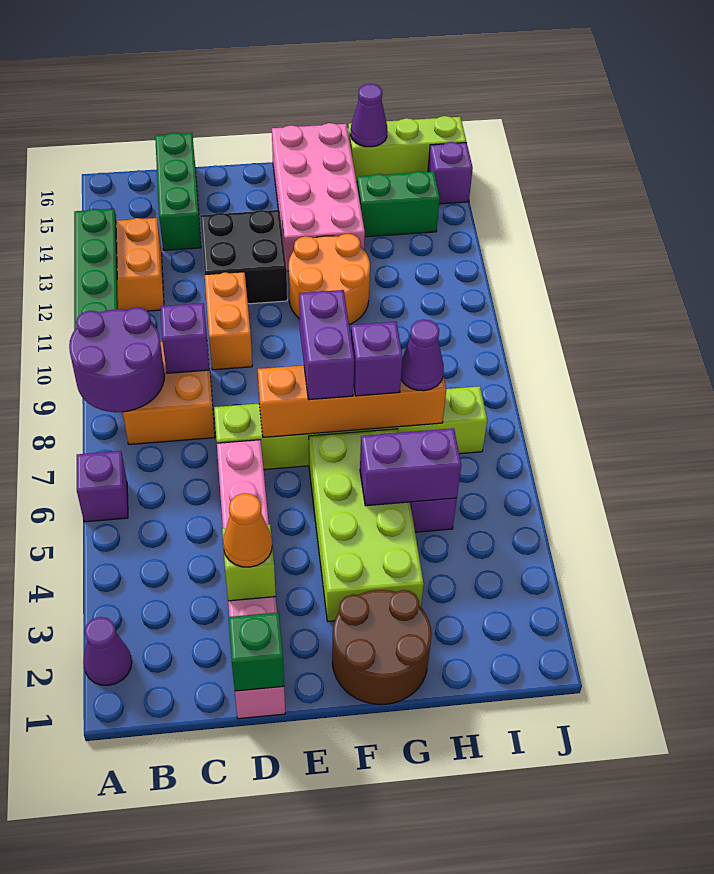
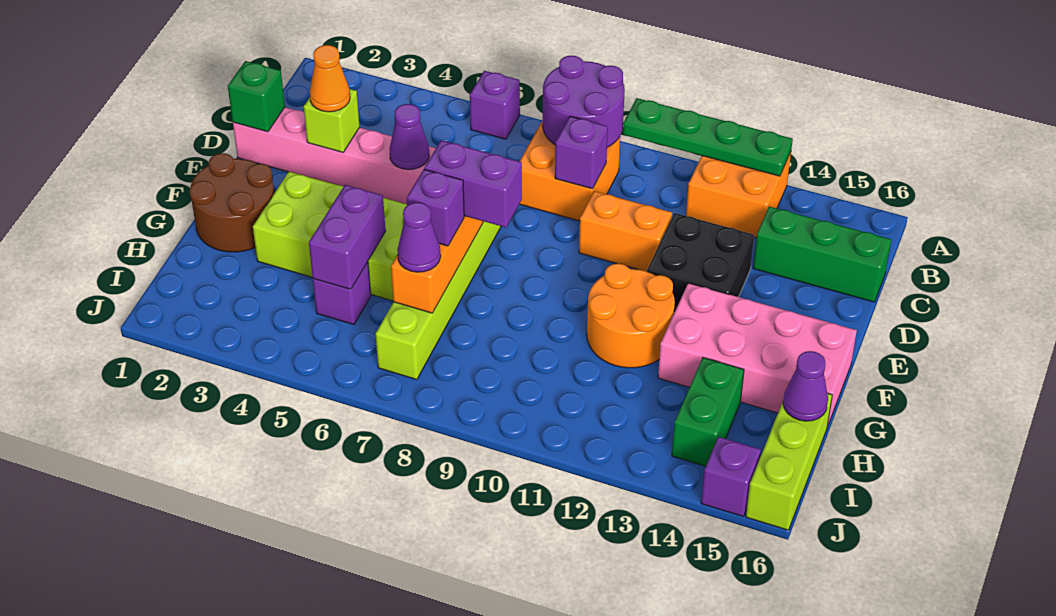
purple cone A2 level 1 -> purple cone D5 level 2

